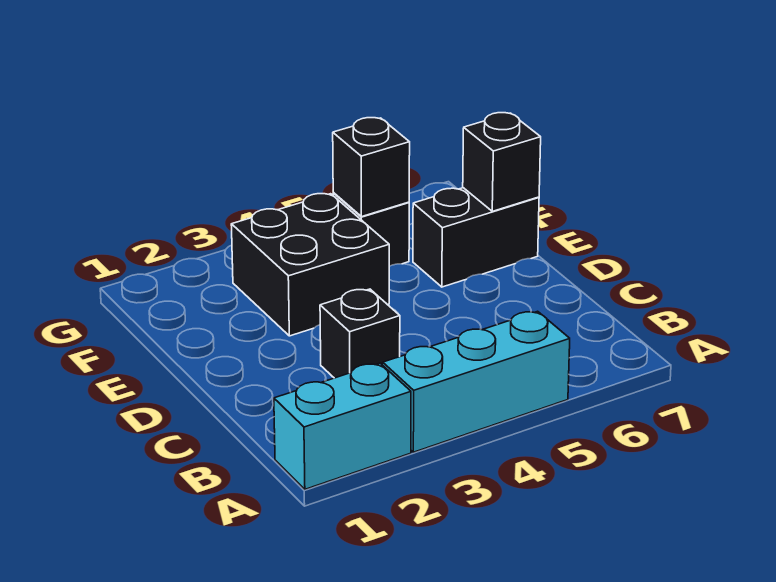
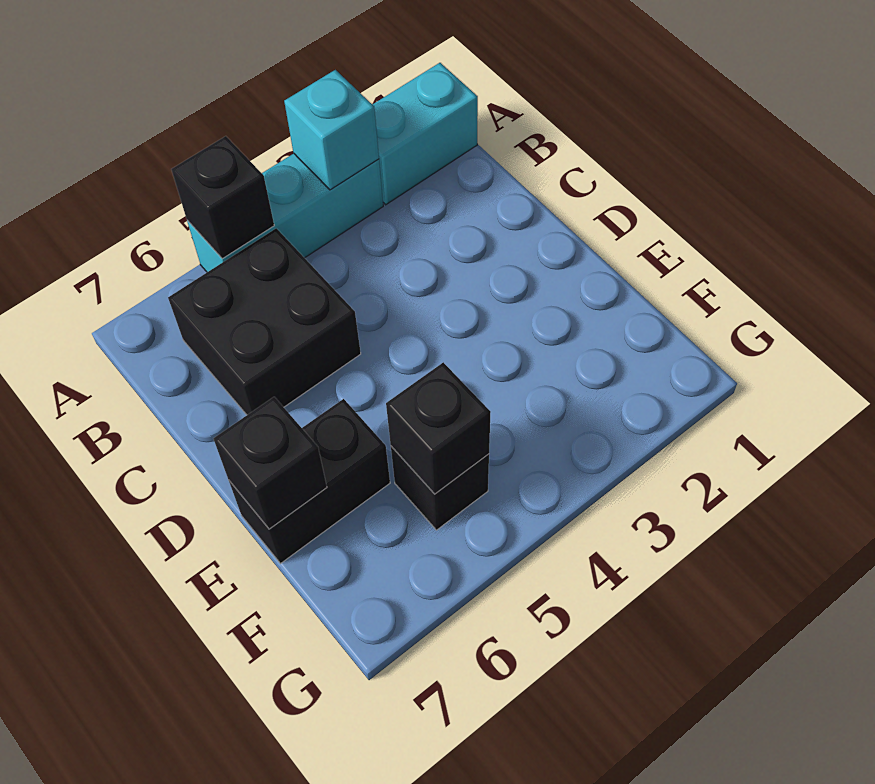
none -> cyan brick A3 level 2
black brick C3 level 1 -> black brick A5 level 2
black brick E3:F4 level 1 -> black brick B5:C6 level 1

